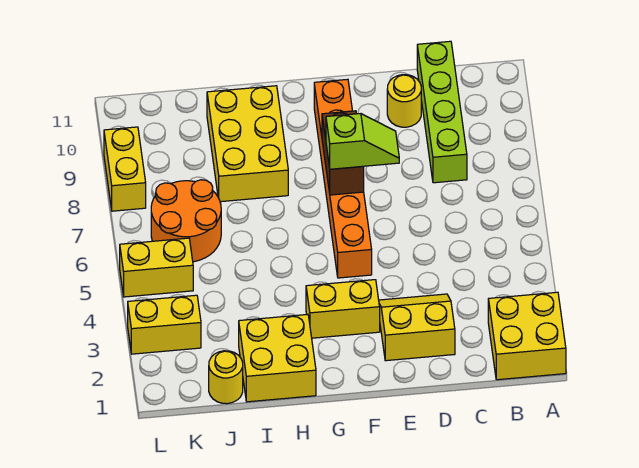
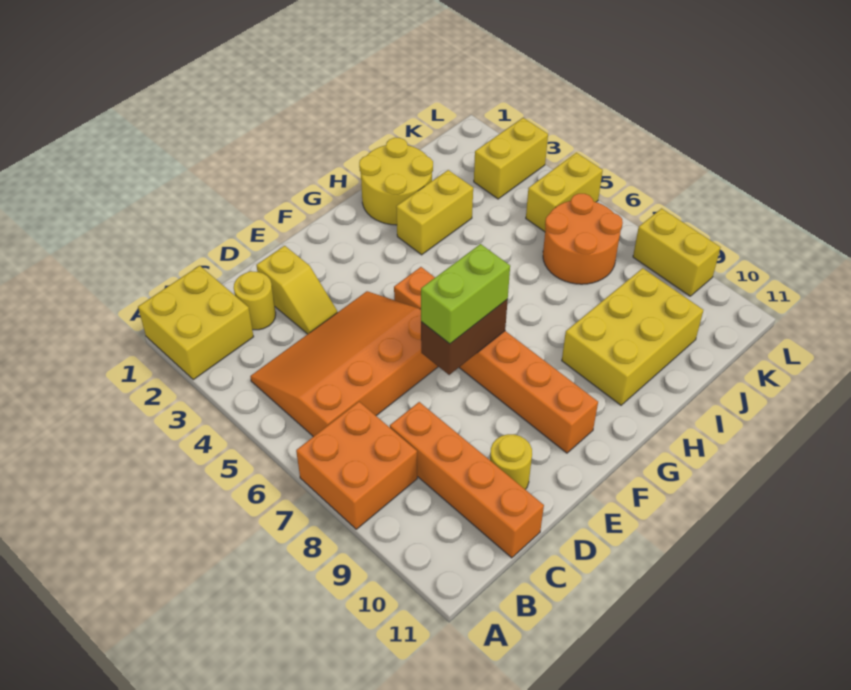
none -> orange brick A7:B8 level 1
none -> orange slope B4:E6 level 1 top 6
lime brick C8:C11 level 1 -> orange brick C8:C11 level 1
yellow slope D2:E3 level 1 top 2 -> yellow slope D2:D3 level 1 top 2
lime slope E7:F7 level 3 top F -> lime brick E7:F7 level 3
yellow brick F3:G3 level 1 -> yellow brick H3:I3 level 1
brown brick F7:F8 level 2 -> brown brick E7:F7 level 2
yellow brick H1:I2 level 1 -> yellow round brick H1:I2 level 1
yellow brick H8:I10 level 1 -> yellow brick H9:J10 level 1
yellow round brick J1 level 1 -> yellow round brick C2 level 1

